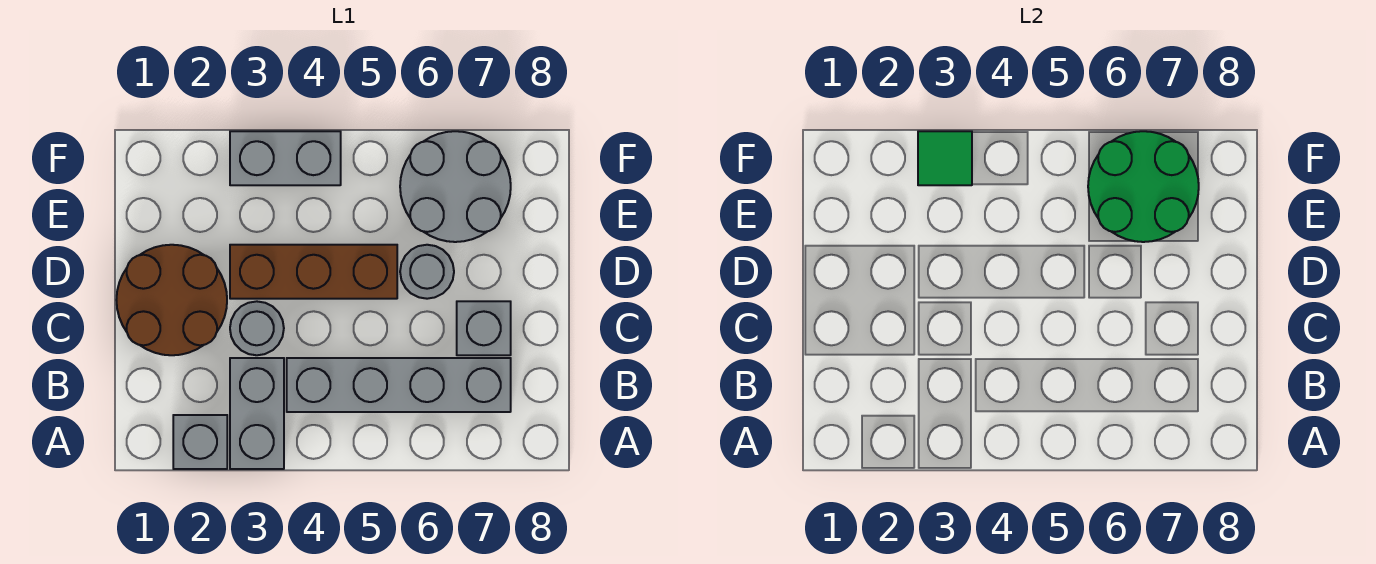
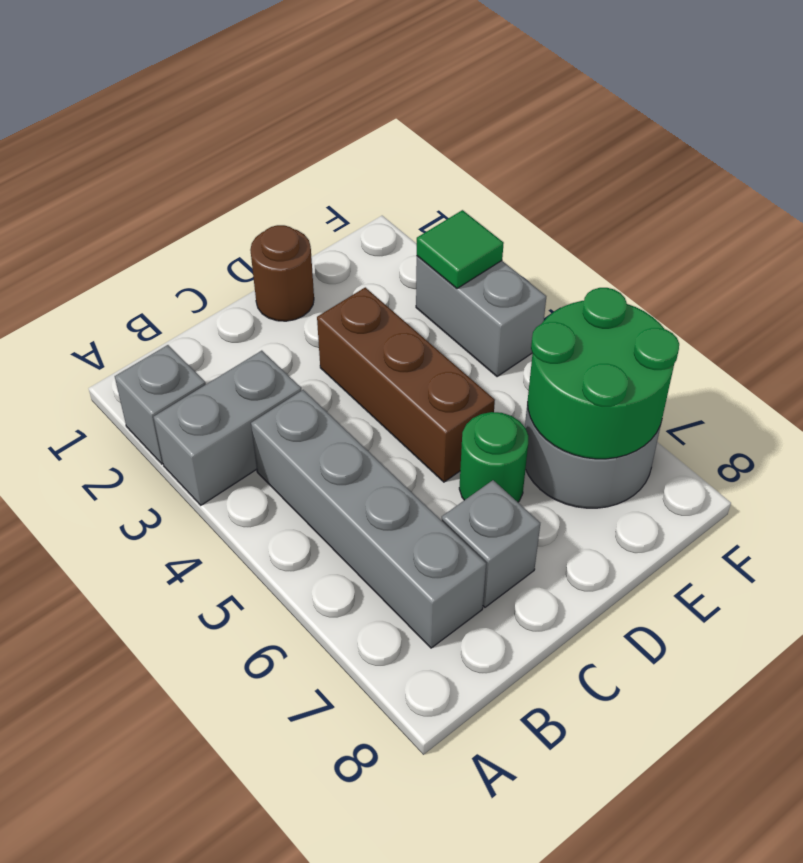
brown round brick C1:D2 level 1 -> brown round brick D1 level 1
grey round brick C3 level 1 -> none
grey round brick D6 level 1 -> green round brick D6 level 1

